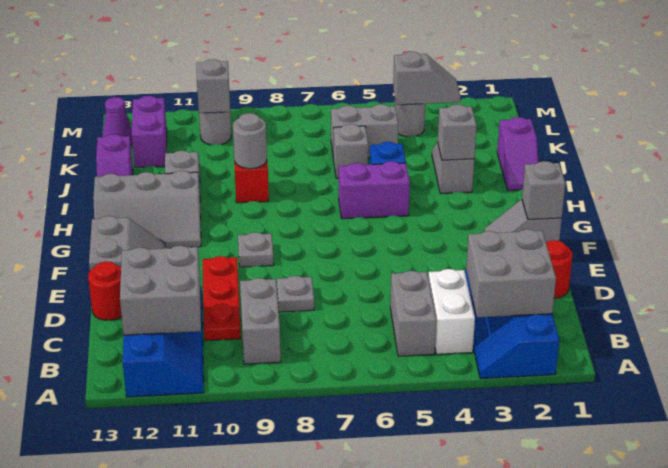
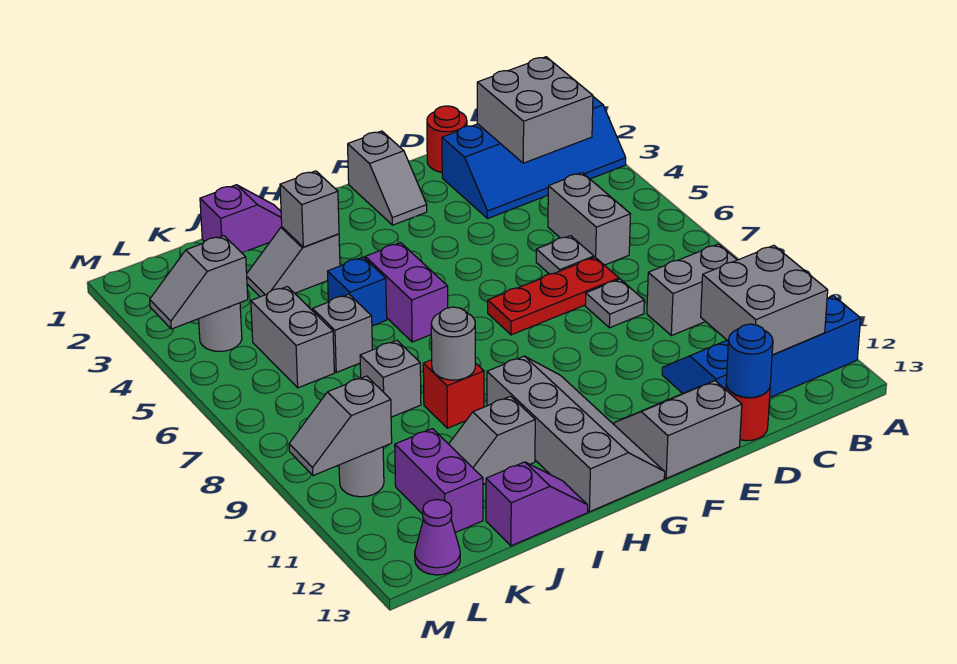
white brick B4:C4 level 1 -> none
grey brick B5:C5 level 1 -> grey brick C5:C6 level 1
red plate C10:E10 level 1 -> red plate D7:F7 level 1
none -> blue round brick D13 level 2
grey brick F1 level 2 -> grey brick J8 level 1
grey plate F9 level 1 -> grey plate D6 level 1
grey slope G11:H13 level 1 top H -> grey slope G10:H13 level 1 top H
purple brick K12:L12 level 1 -> purple brick K11:K12 level 1
grey slope L3:L4 level 2 top 4 -> grey slope L4:M4 level 2 top L

